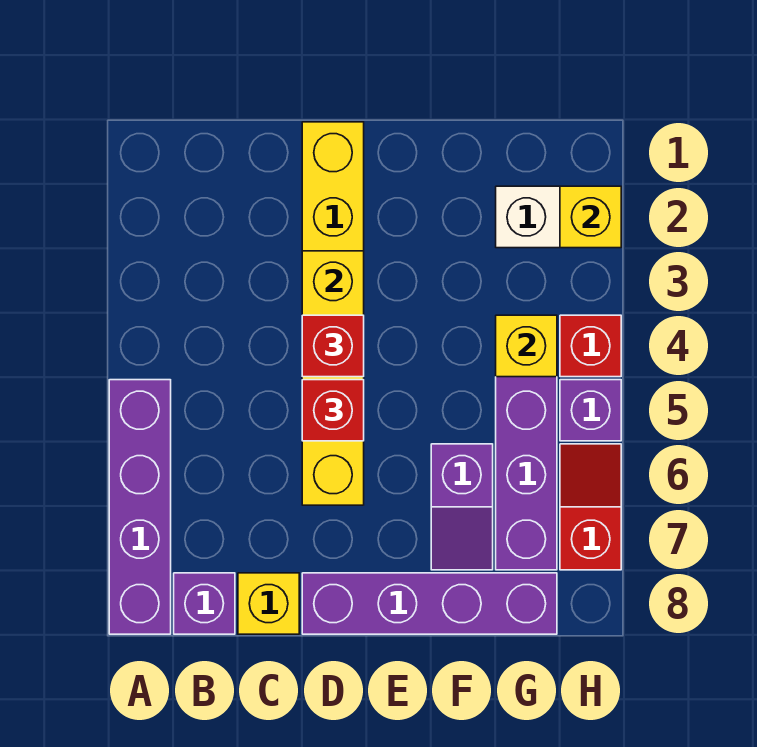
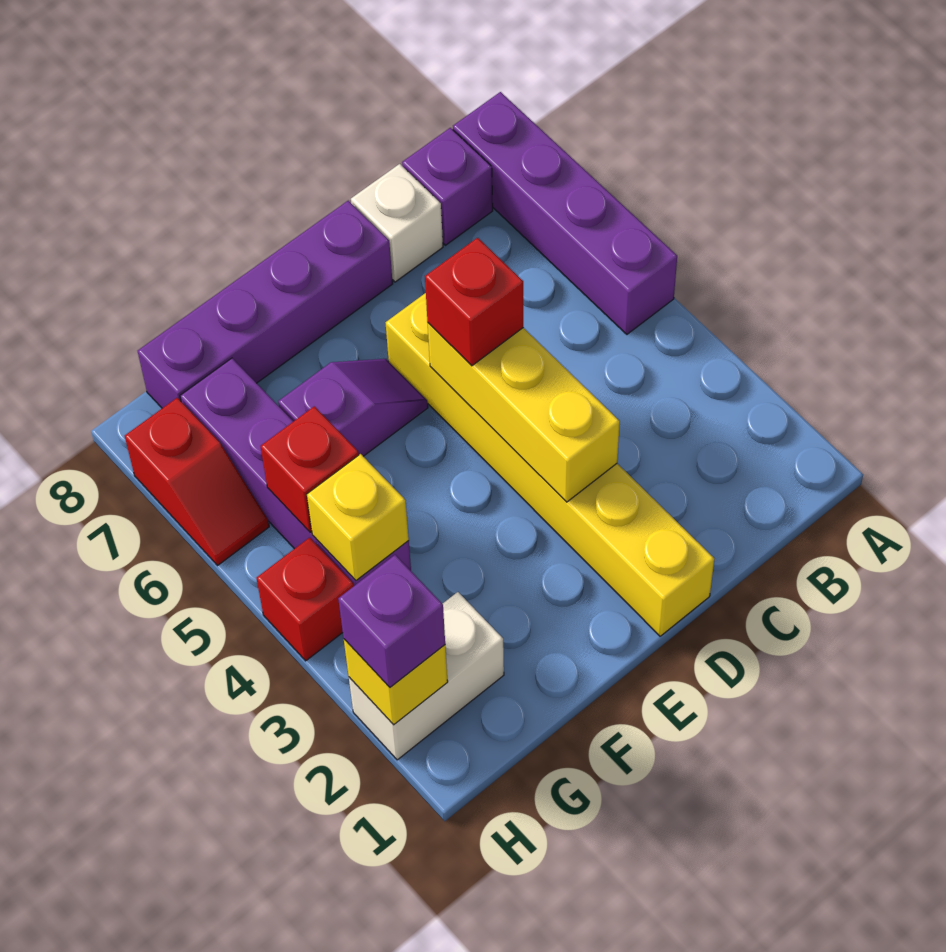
yellow brick C8 level 1 -> white brick C8 level 1
red brick D4 level 3 -> red brick G5 level 2
purple slope F6:F7 level 1 top 6 -> purple slope E6:F6 level 1 top F
purple brick H5 level 1 -> purple brick H2 level 3

